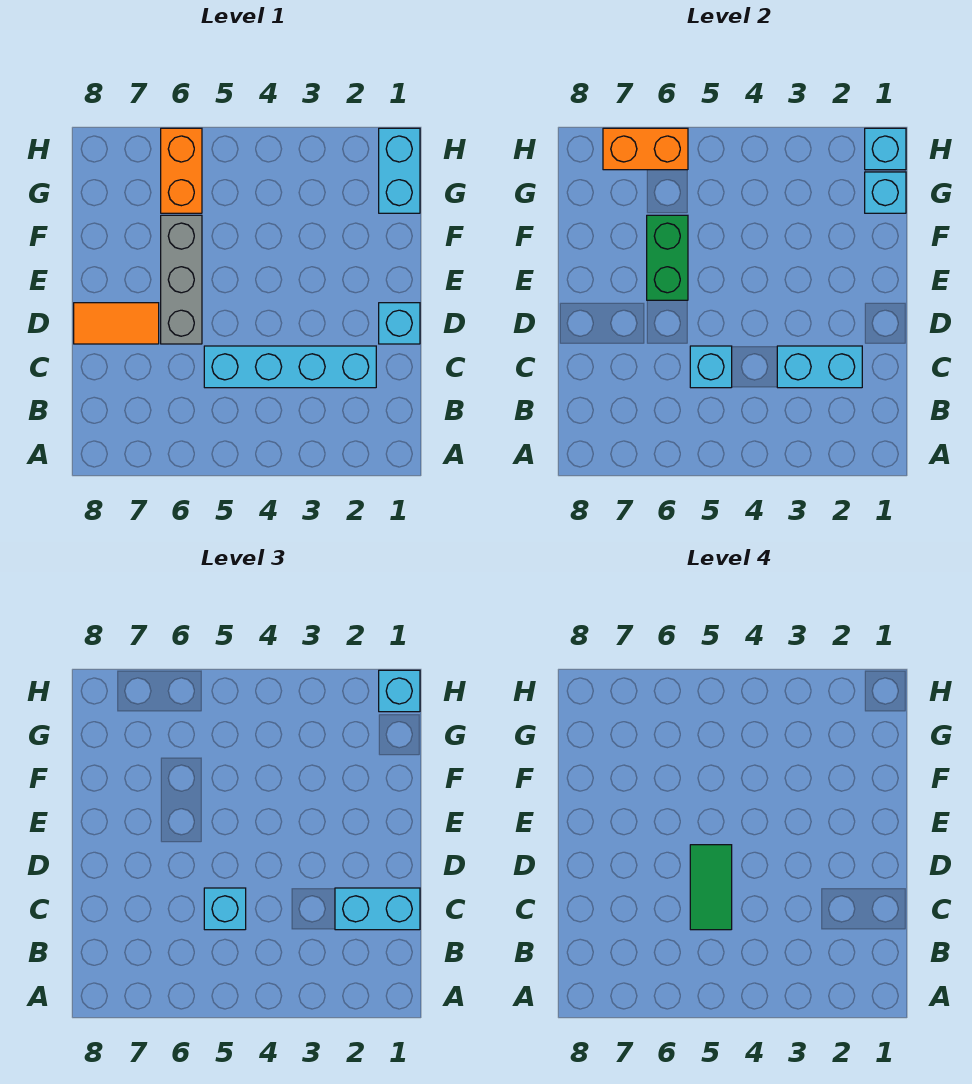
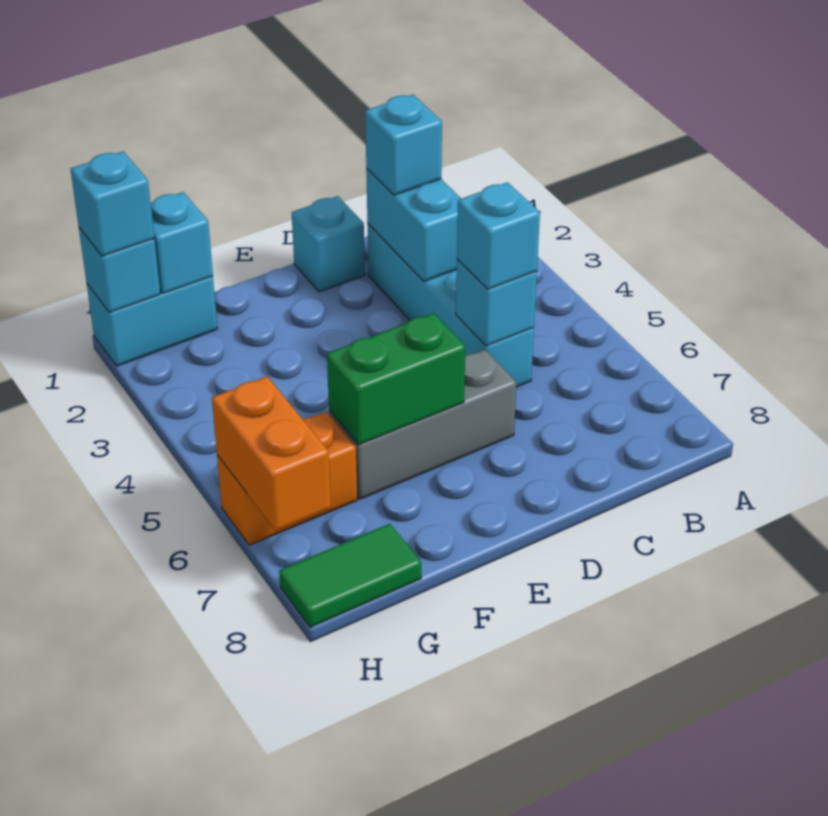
cyan brick C1:C2 level 3 -> cyan brick C2 level 3
green tile C5:D5 level 4 -> green tile G8:H8 level 1
orange tile D7:D8 level 1 -> none

